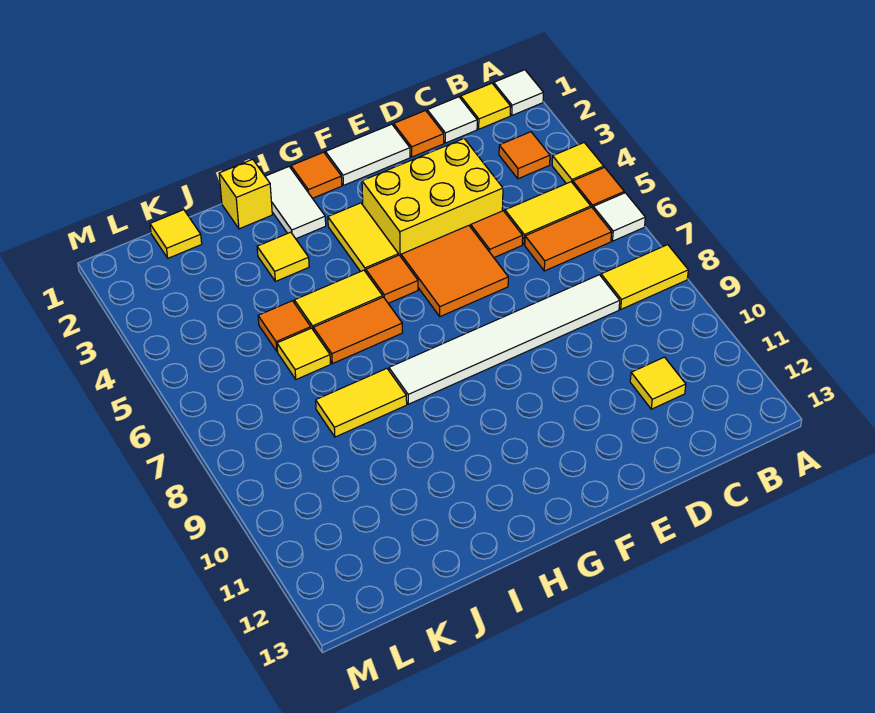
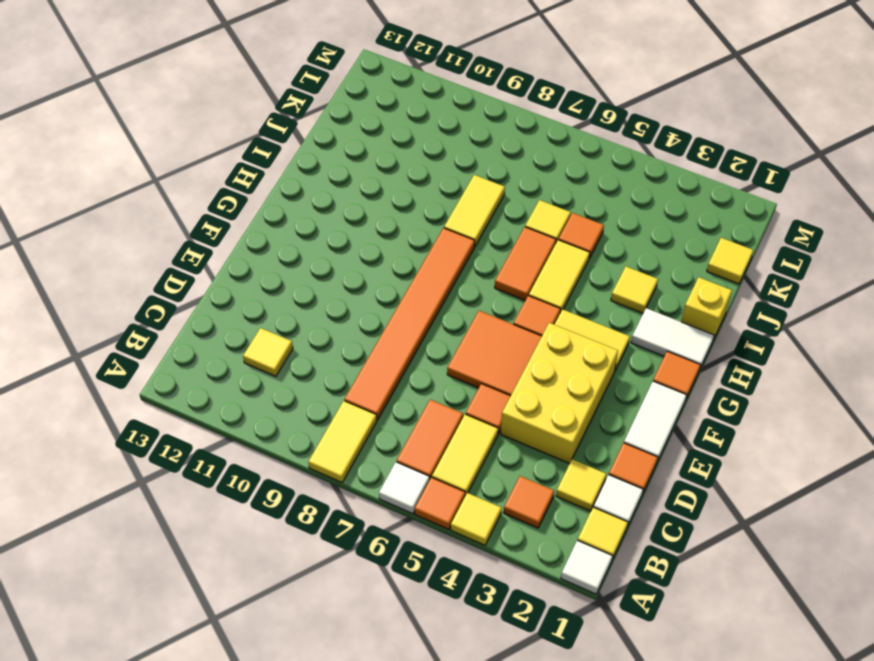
none -> yellow tile C2 level 1
white tile C8:H8 level 1 -> orange tile C8:H8 level 1

